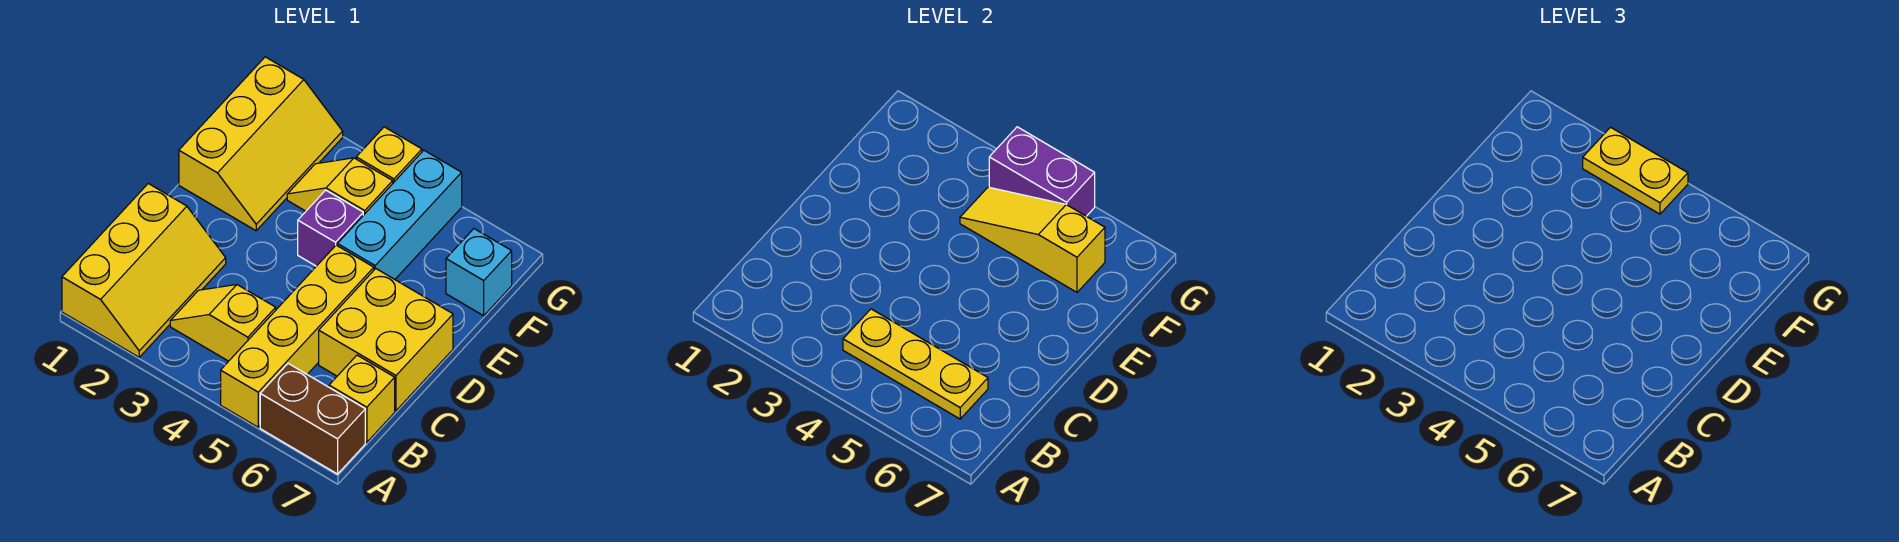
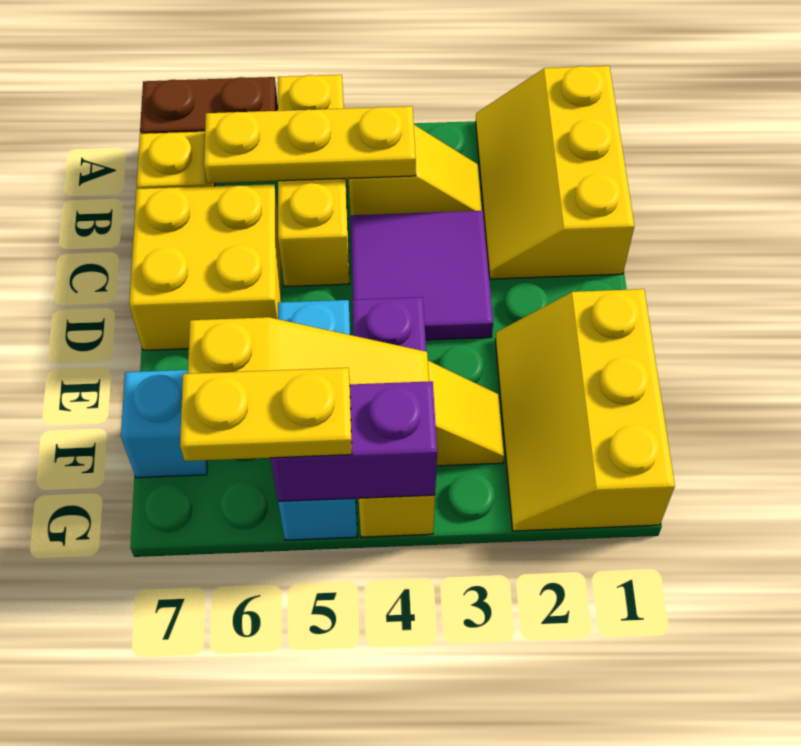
yellow brick A5:D5 level 1 -> yellow brick A5:C5 level 1
none -> purple tile C3:D4 level 1
yellow plate G3:G4 level 3 -> yellow plate G5:G6 level 3

